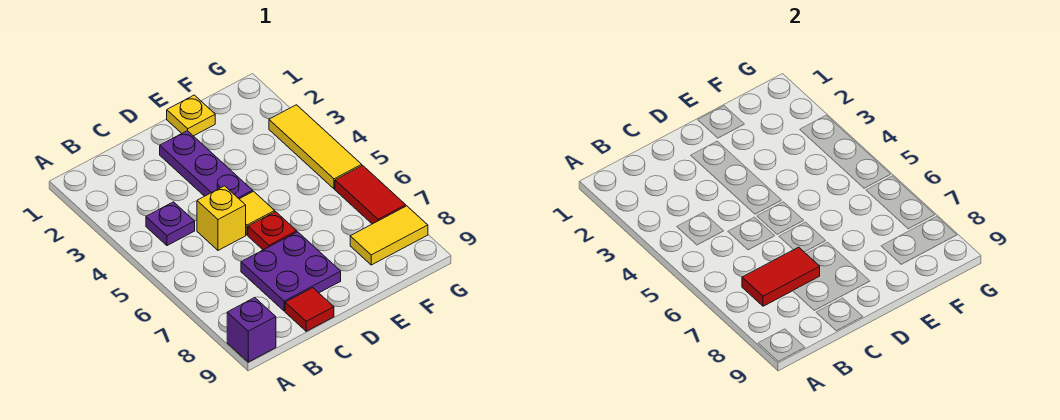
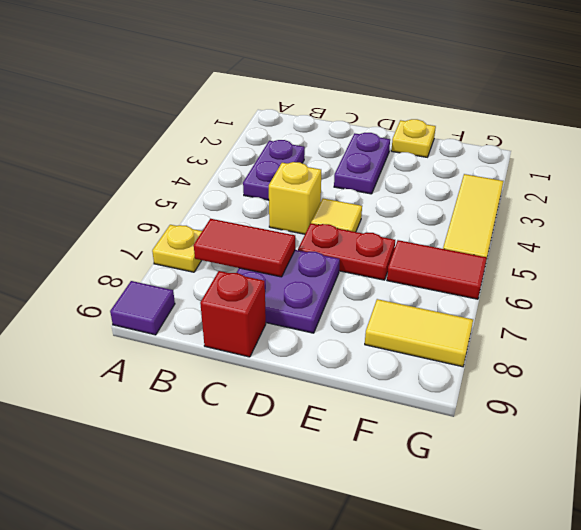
none -> yellow plate A7 level 1
purple brick A9 level 1 -> purple tile A9 level 1
purple plate B4 level 1 -> purple plate B3:B4 level 1
red tile C9 level 1 -> red brick C9 level 1
purple plate D2:D4 level 1 -> purple plate D2:D3 level 1
red plate D6 level 1 -> red plate D6:E6 level 1
red tile G6:G7 level 1 -> red tile F6:G6 level 1

